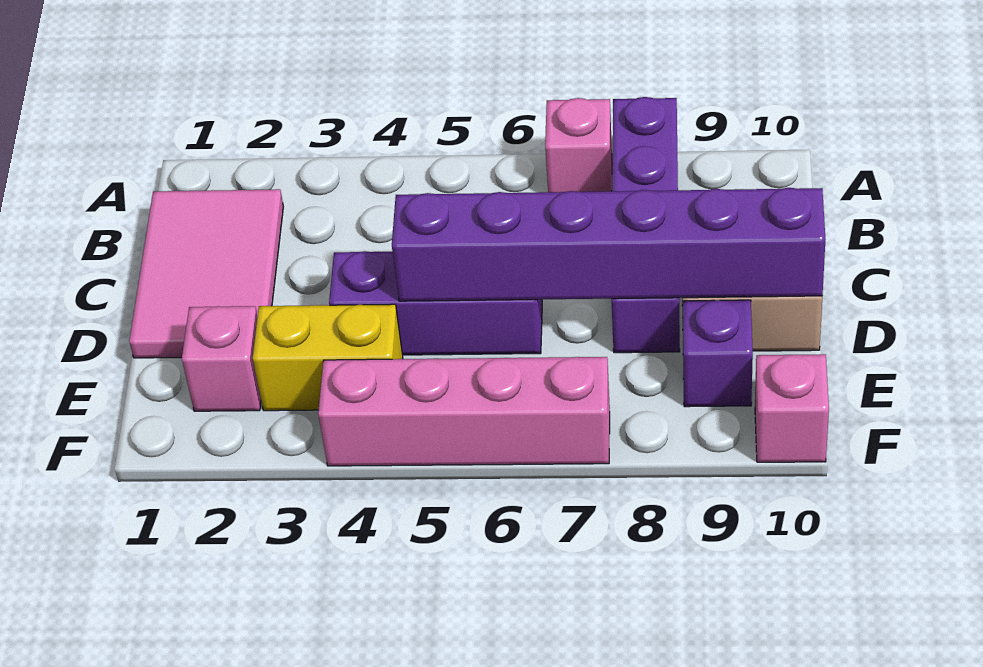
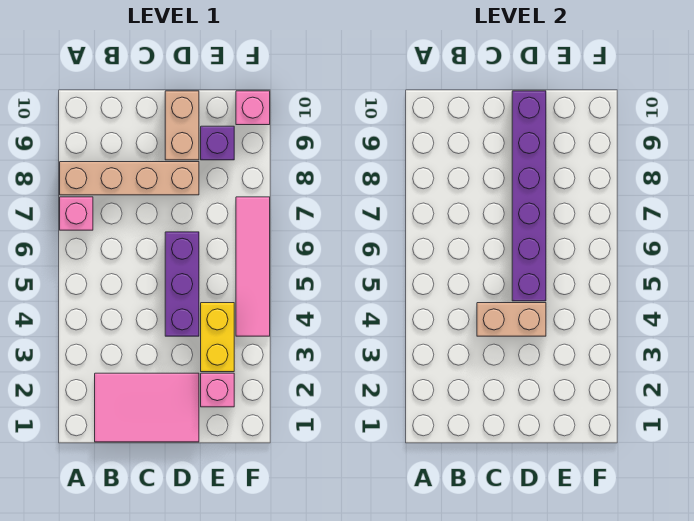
purple brick A8:D8 level 1 -> tan brick A8:D8 level 1
none -> tan brick C4:D4 level 2
pink brick F4:F7 level 1 -> pink tile F4:F7 level 1

